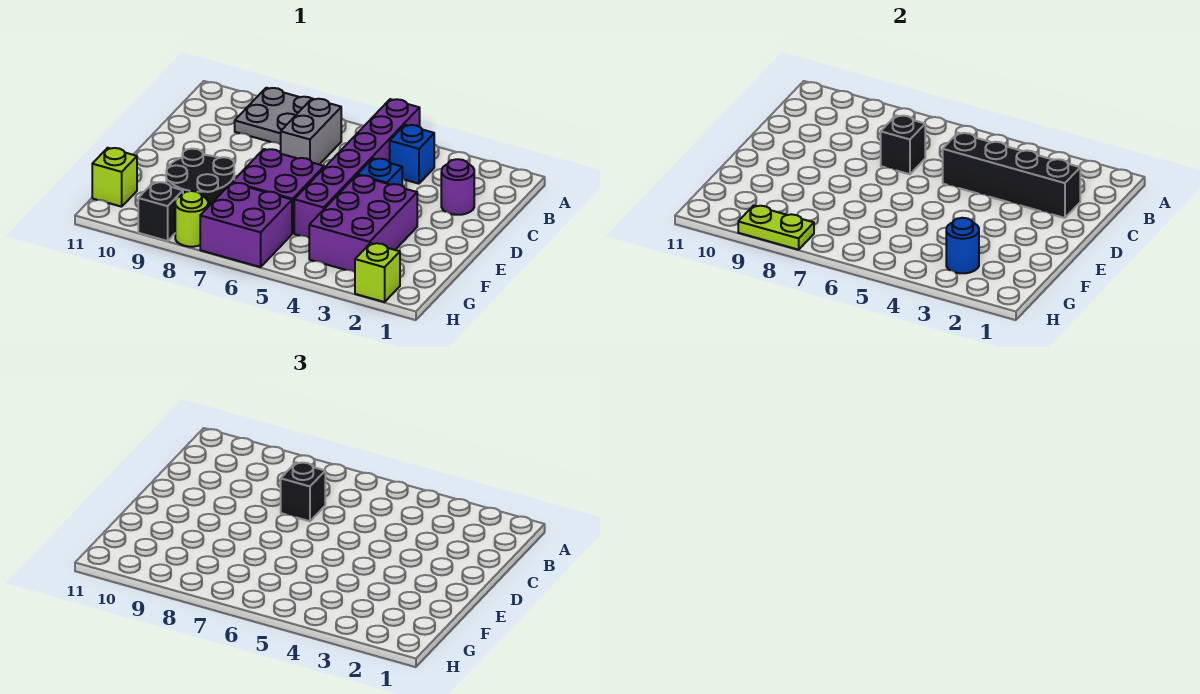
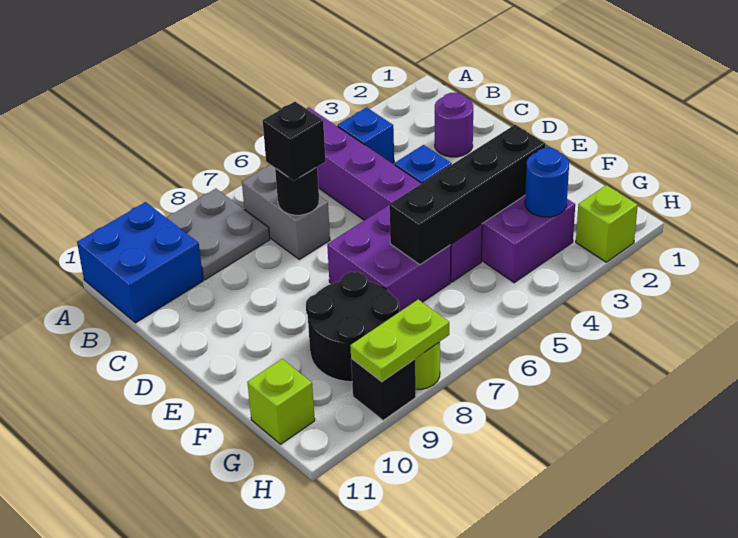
none -> blue brick A10:B11 level 1
black brick C2:C5 level 2 -> black brick F3:F6 level 2
black brick C7 level 2 -> black round brick C7 level 2
purple brick G6:H7 level 1 -> none

